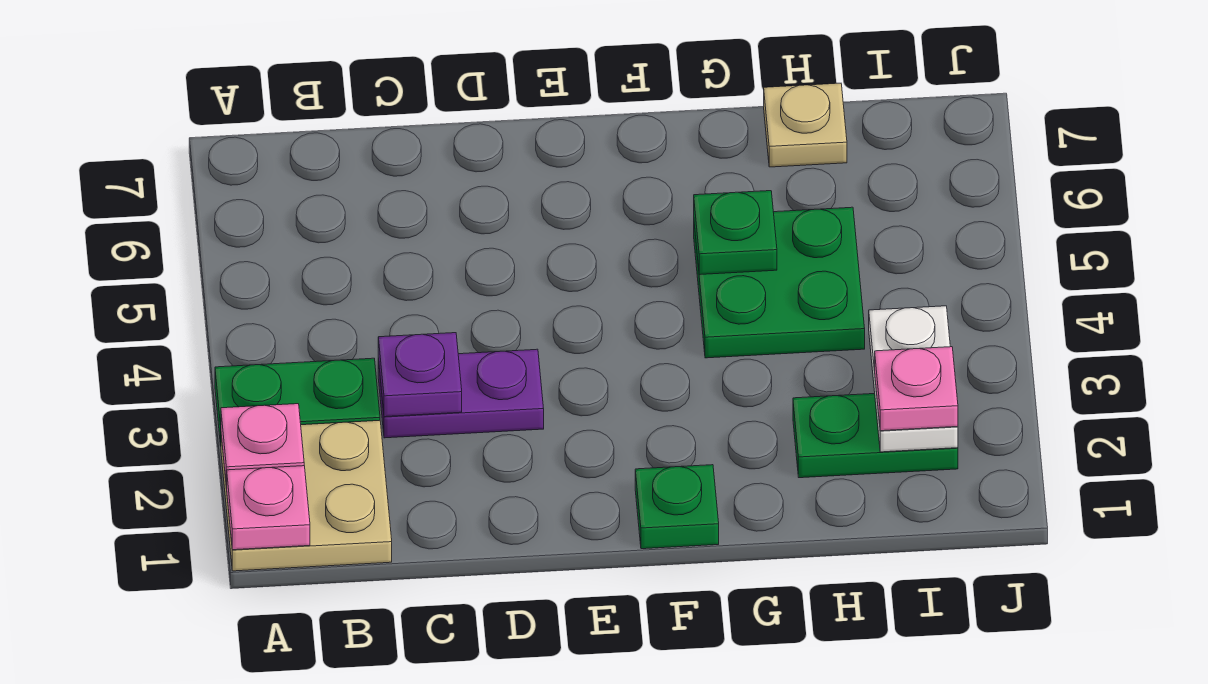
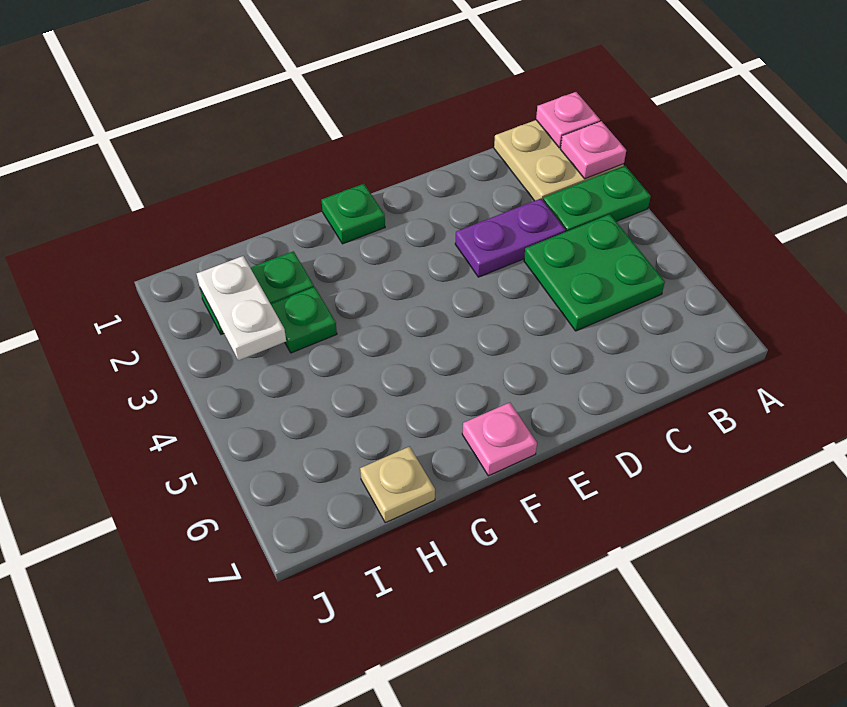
purple plate C3 level 2 -> none
green plate G4:H5 level 1 -> green plate B4:C5 level 1
green plate G5 level 2 -> green plate H3 level 1
pink plate I2 level 3 -> pink plate F7 level 1

